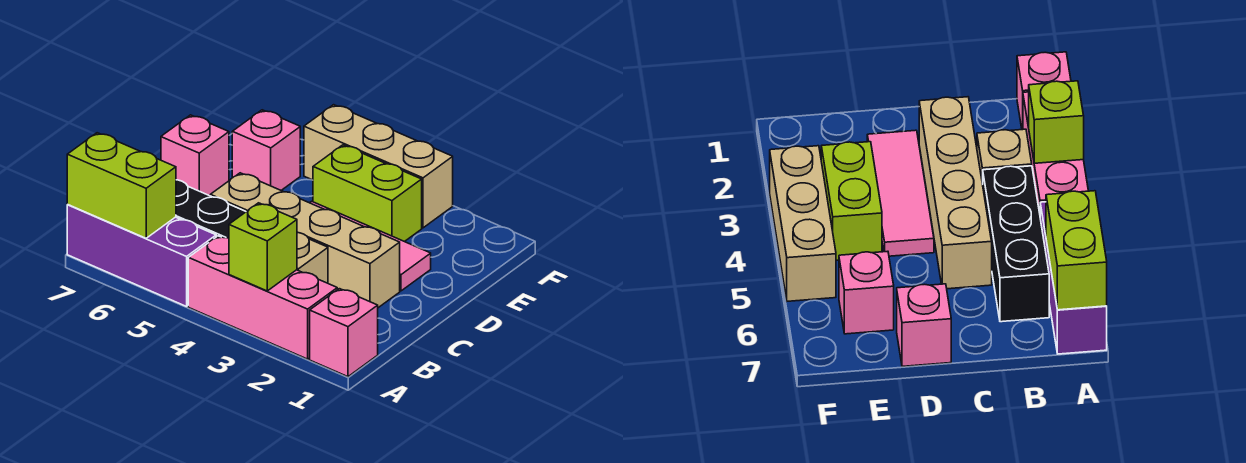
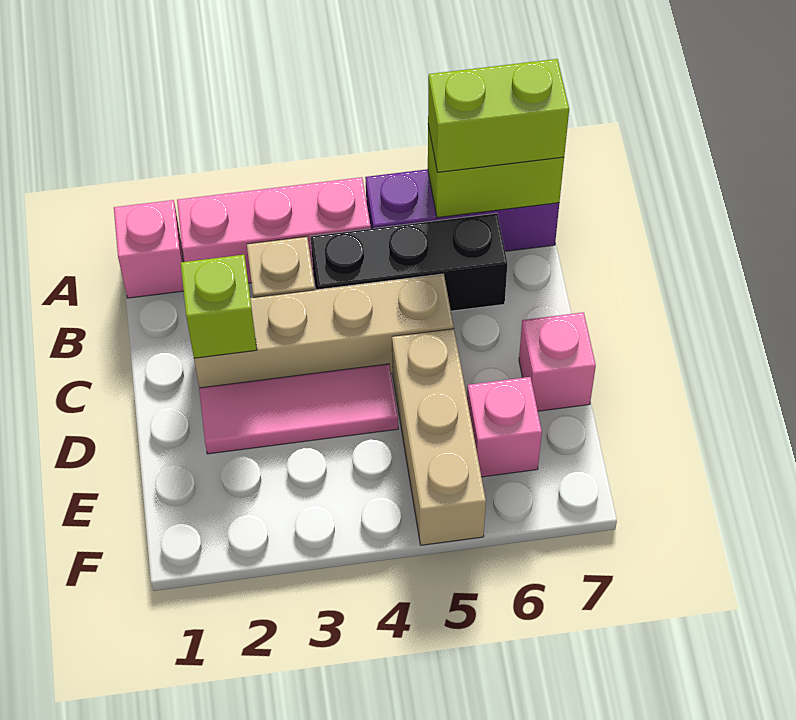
lime brick A3 level 2 -> lime brick C2 level 2
lime brick E3:E4 level 1 -> lime brick A6:A7 level 3
tan brick F3:F5 level 1 -> tan brick D5:F5 level 1

